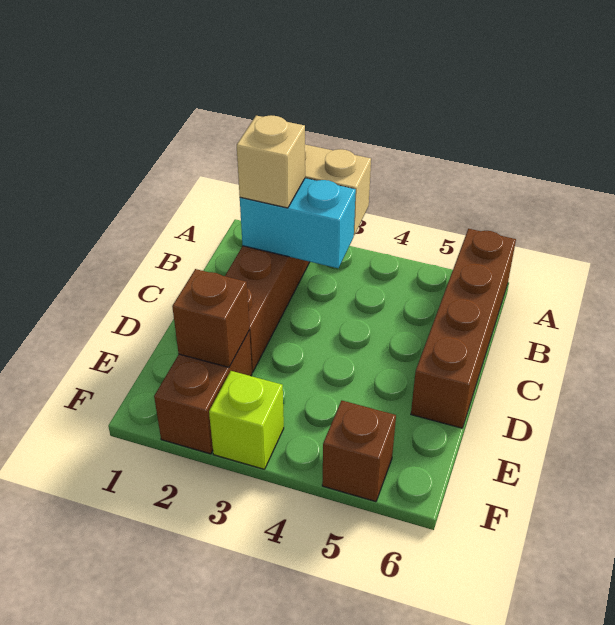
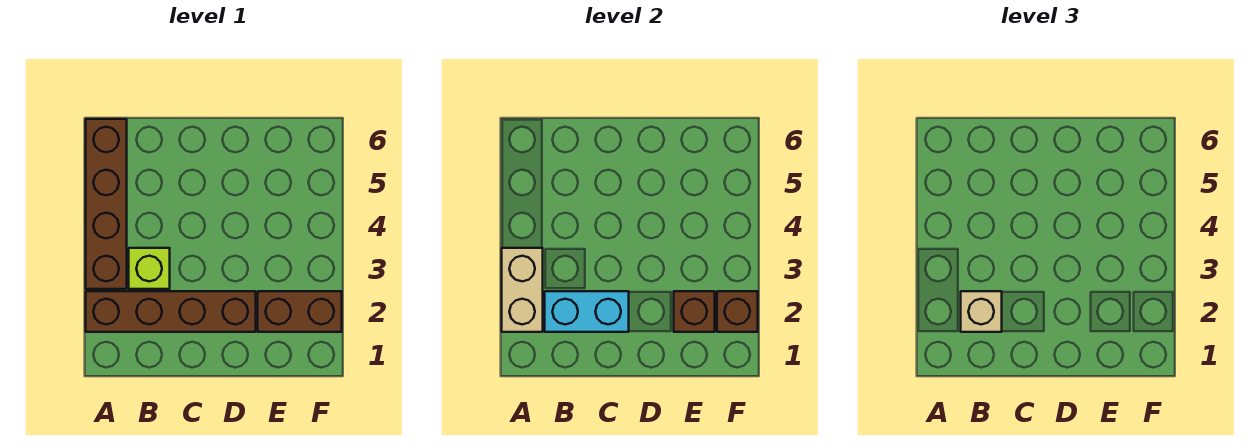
brown brick A6:D6 level 1 -> brown brick A3:A6 level 1
cyan brick B2:B3 level 2 -> cyan brick B2:C2 level 2
lime brick F3 level 1 -> lime brick B3 level 1
brown brick F5 level 1 -> brown brick F2 level 2

